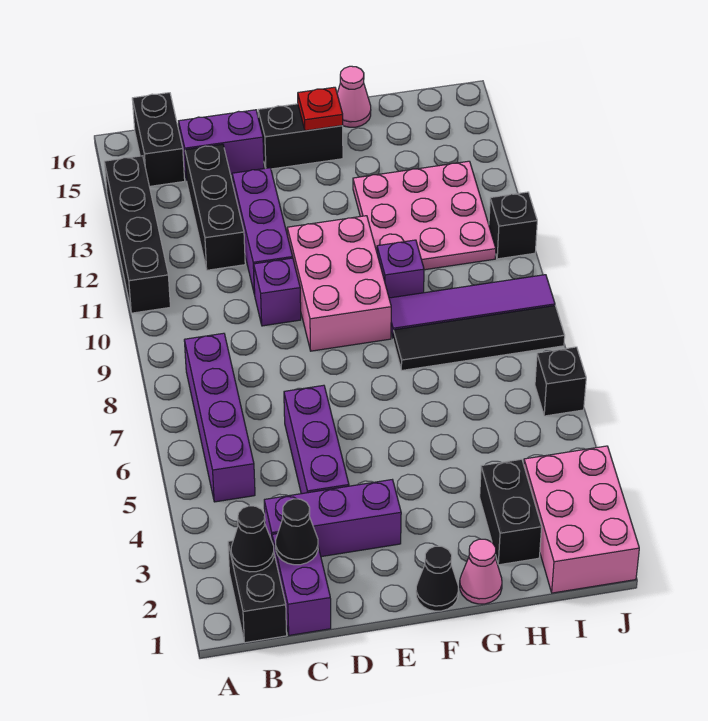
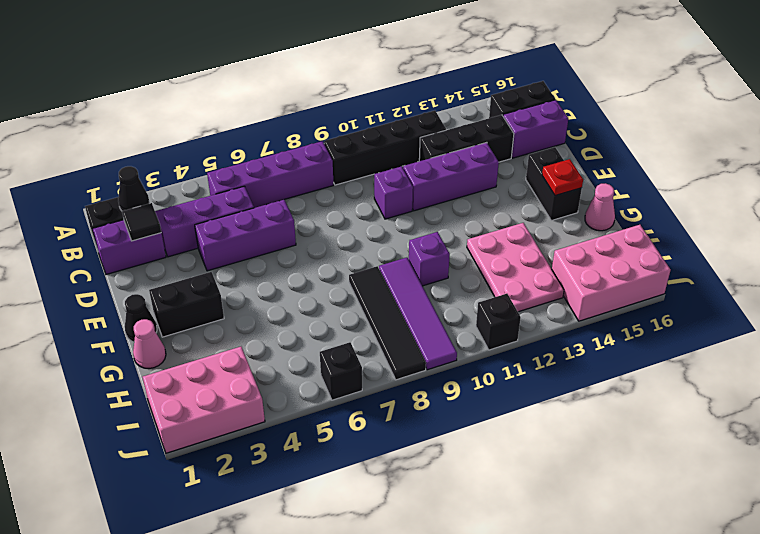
black brick A11:A14 level 1 -> black brick B9:B12 level 1
black cone C2 level 2 -> black tile C2 level 2
purple brick C3:E3 level 1 -> purple brick C3:C5 level 1
purple brick C15:D15 level 1 -> purple brick C15:C16 level 1
pink brick E9:F11 level 1 -> pink brick I14:J16 level 1
pink plate G11:I13 level 1 -> pink plate G12:I13 level 1
black brick H2:H3 level 1 -> black brick F2:F3 level 1

